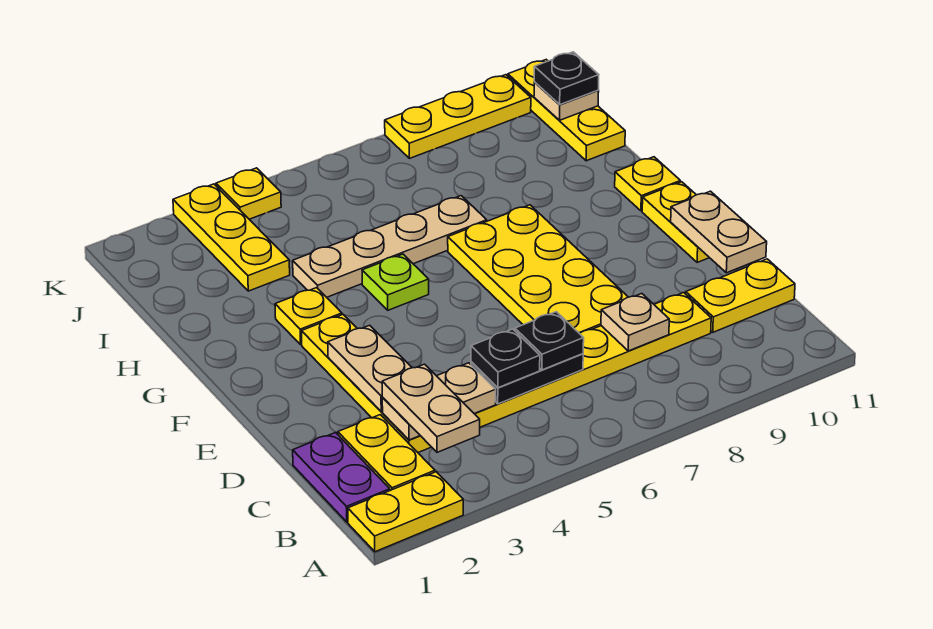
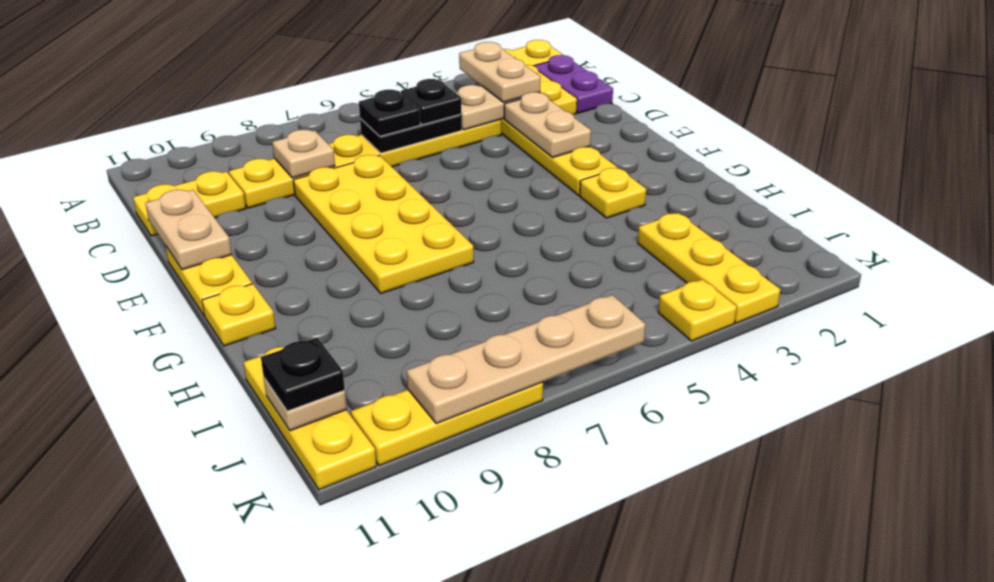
lime plate G5 level 1 -> none
tan plate H4:H7 level 1 -> tan plate K6:K9 level 2

